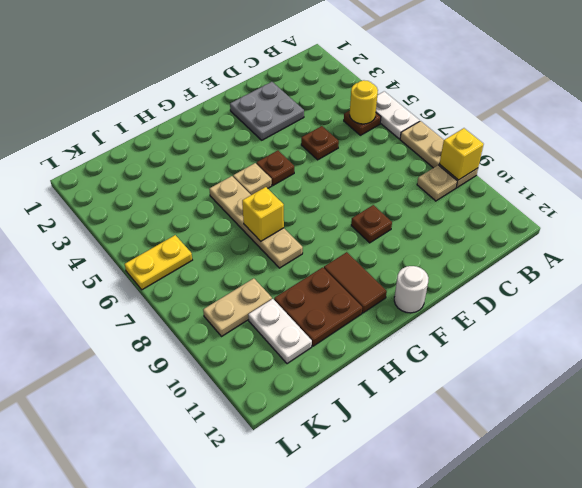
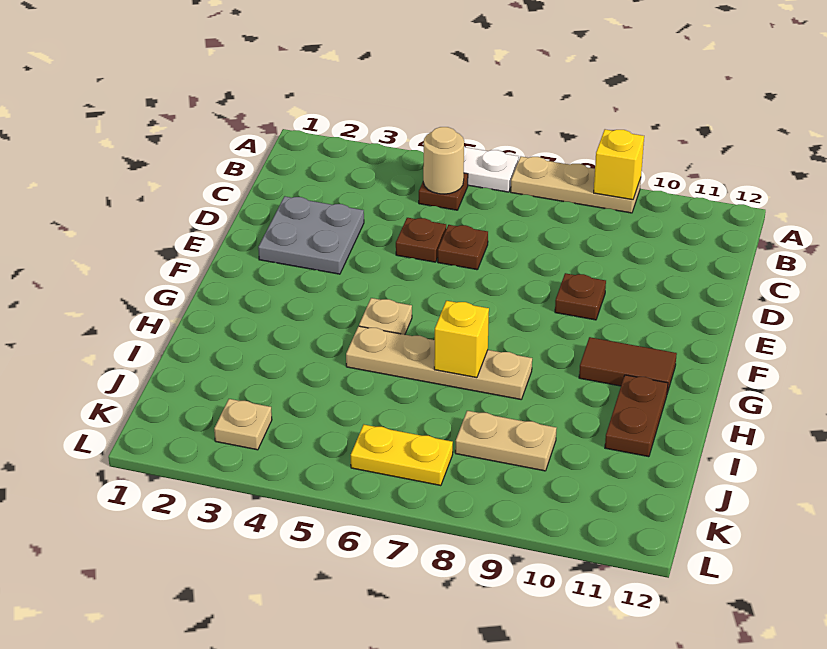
yellow round brick B5 level 2 -> tan round brick B5 level 2
tan plate B9 level 1 -> tan plate K3 level 1
brown plate F5 level 1 -> brown plate D6 level 1
white round brick F12 level 1 -> none
brown plate H10:I11 level 1 -> brown plate H11:I11 level 1
tan plate J9:K9 level 1 -> tan plate J8:J9 level 1
white plate J10:J11 level 1 -> none
yellow plate K6:L6 level 1 -> yellow plate K6:K7 level 1

